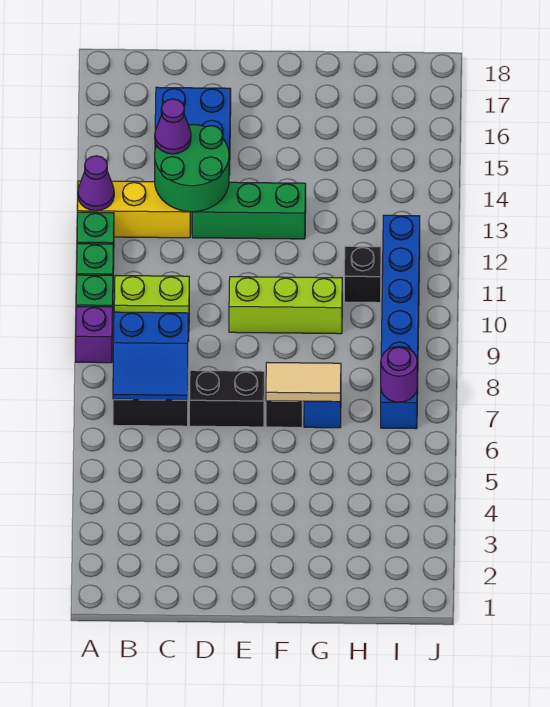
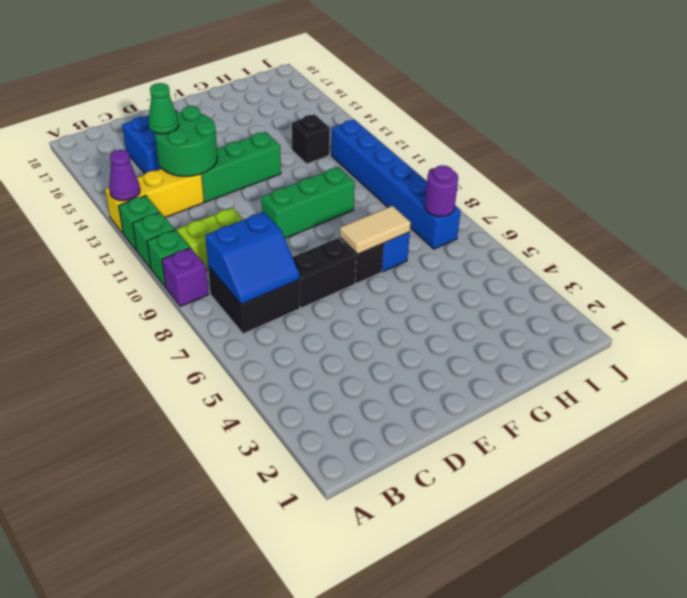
purple cone C14 level 3 -> green cone C14 level 3
lime brick E10:G10 level 1 -> green brick E10:G10 level 1
black brick H11 level 1 -> black brick H13 level 1

